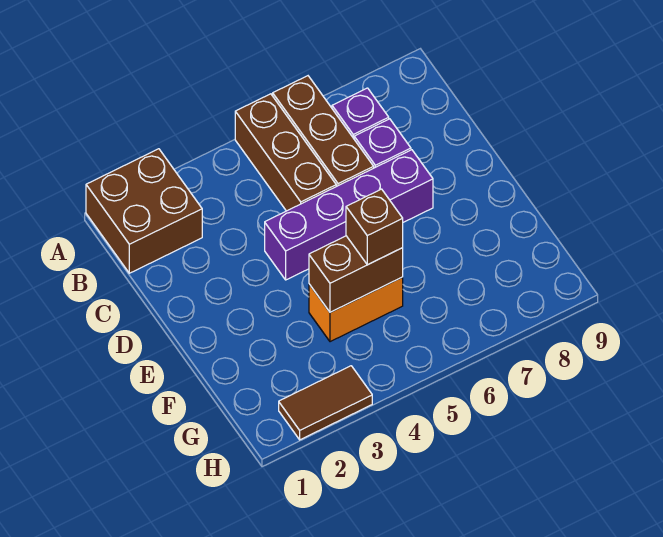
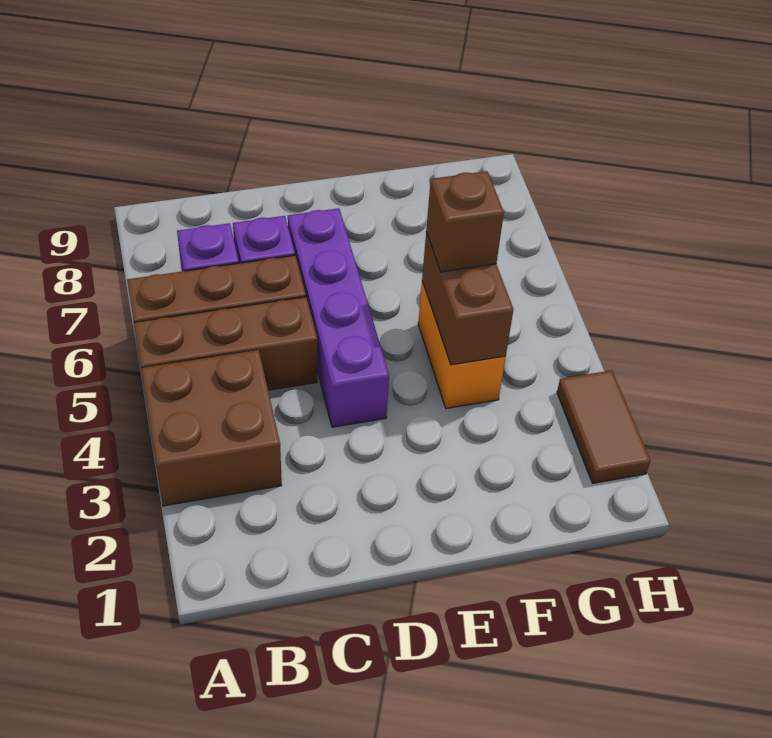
brown brick A1:B2 level 1 -> brown brick A3:B4 level 1

